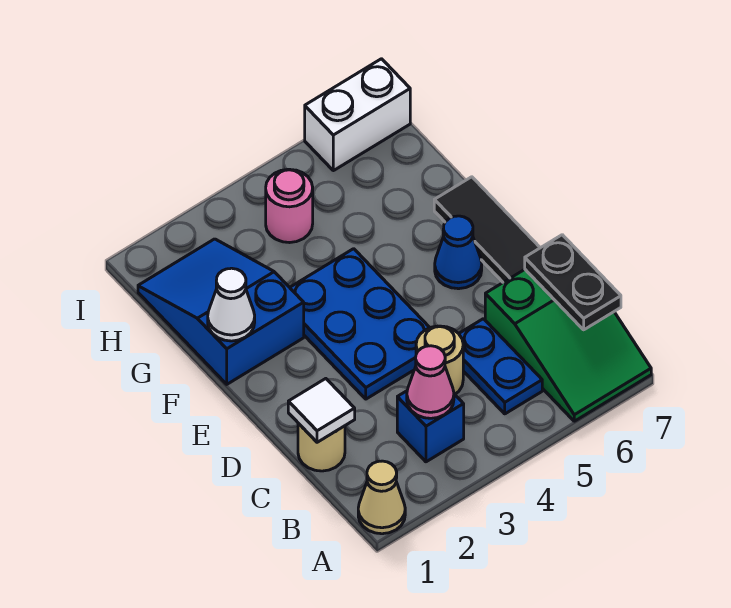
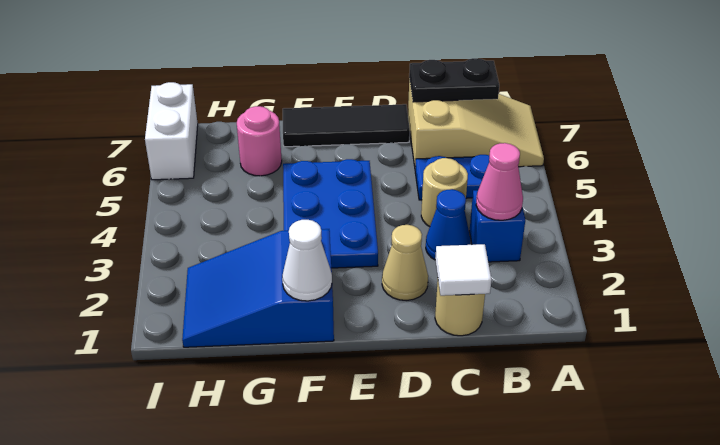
tan cone A1 level 1 -> tan cone D2 level 1
green slope A6:C7 level 1 top C -> tan slope A6:C7 level 1 top C
blue plate D3:F4 level 1 -> blue plate E3:F5 level 1
blue cone E6 level 1 -> blue cone C3 level 1
pink round brick H4 level 1 -> pink round brick G6 level 1

